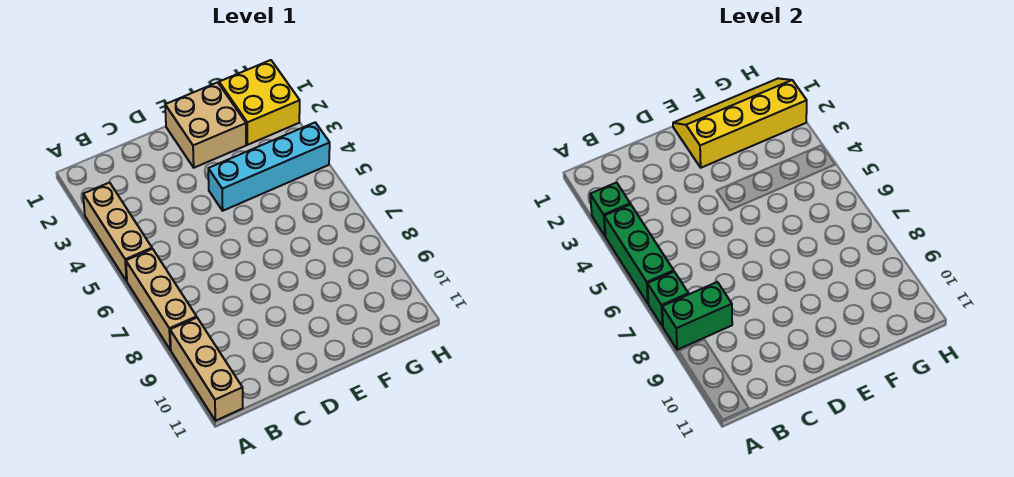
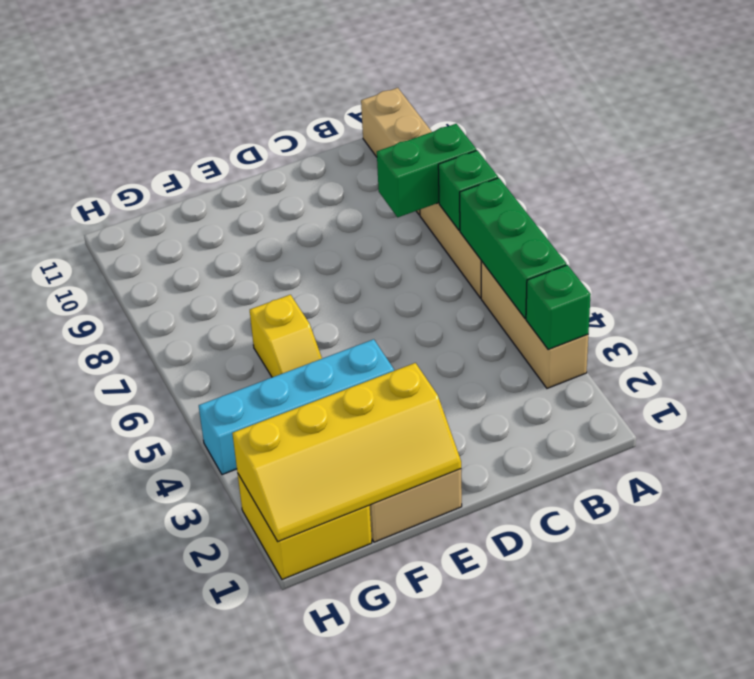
none -> yellow slope F5:F6 level 1 top 6

